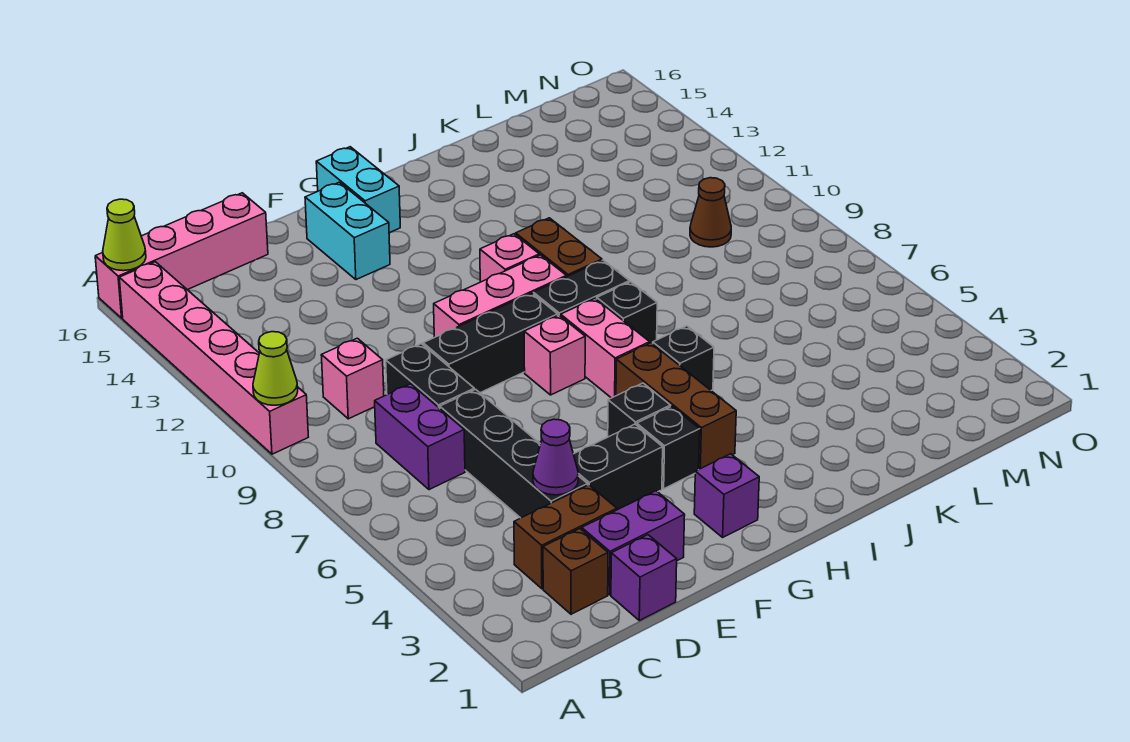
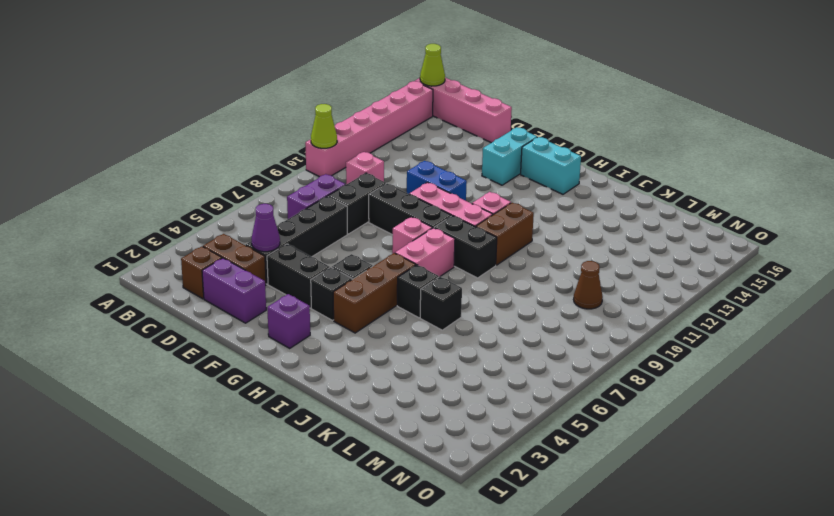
purple brick D1 level 1 -> none
none -> blue brick E11:F11 level 1
cyan brick G15:G16 level 1 -> cyan brick G15:H15 level 1
black brick I8 level 1 -> black brick J6 level 1

